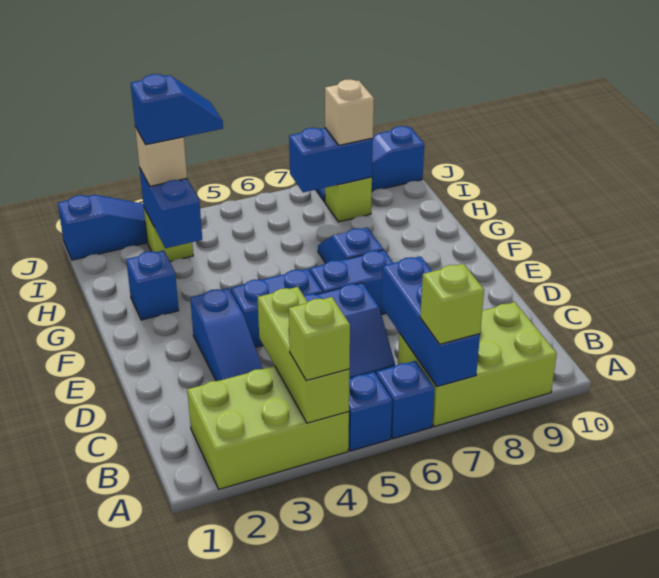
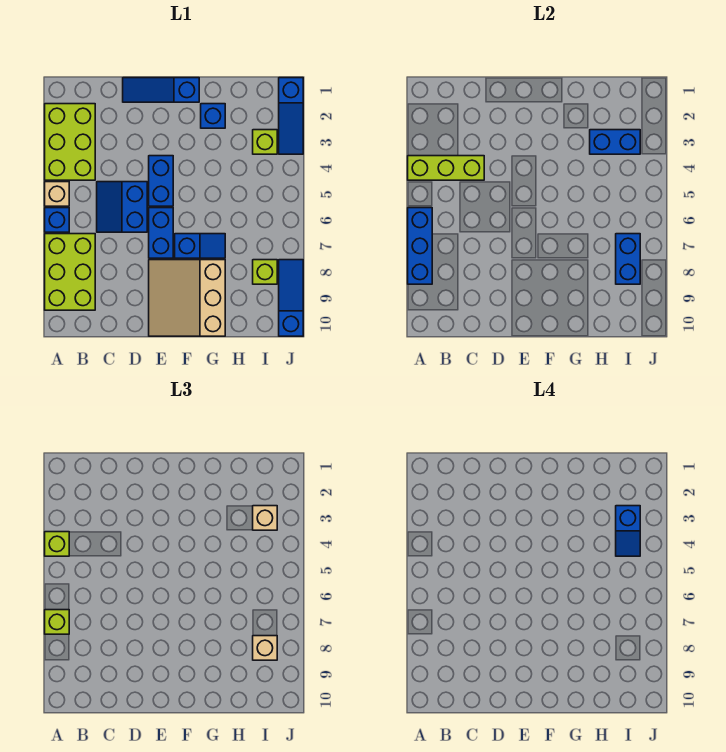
blue brick A5 level 1 -> tan brick A5 level 1
blue brick A7:C7 level 2 -> blue brick A6:A8 level 2
blue slope C3:E3 level 1 top E -> blue slope D1:F1 level 1 top F
none -> tan slope E8:G10 level 1 top G

